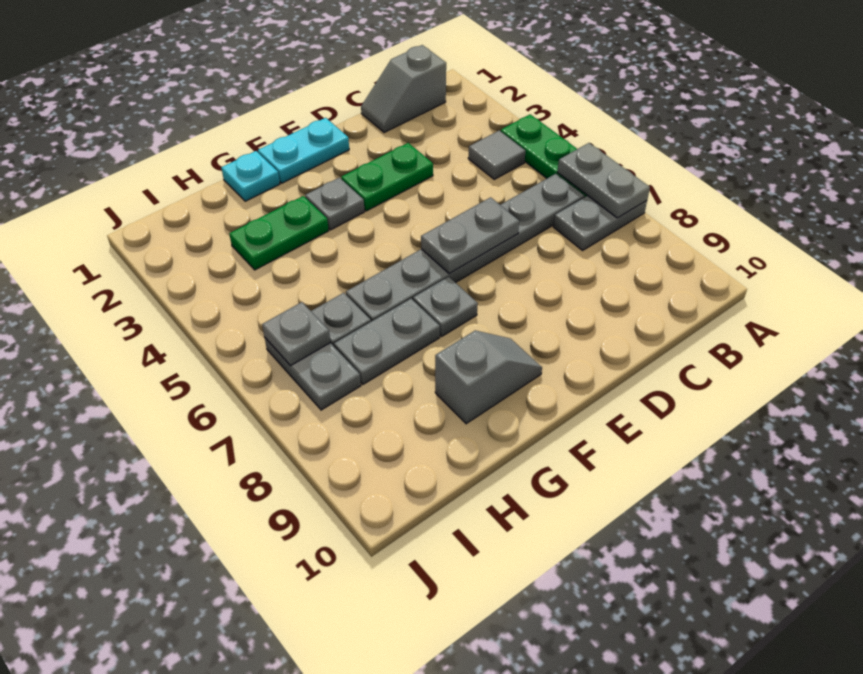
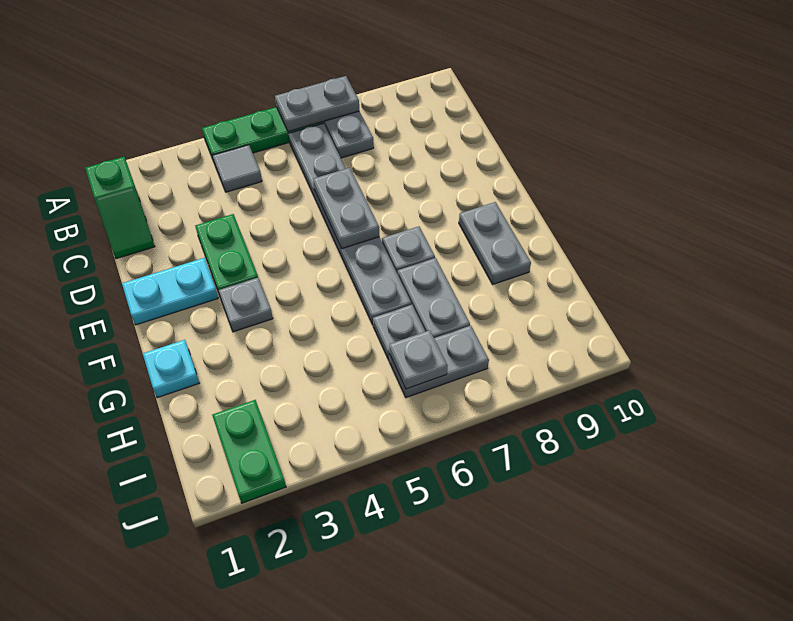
grey slope B1:C1 level 1 top B -> green slope B1:C1 level 1 top B
cyan plate E1:F1 level 1 -> cyan plate E1:E2 level 1
grey slope F9:G9 level 1 top G -> grey plate F9:G9 level 1
green plate G3:H3 level 1 -> green plate I2:J2 level 1

